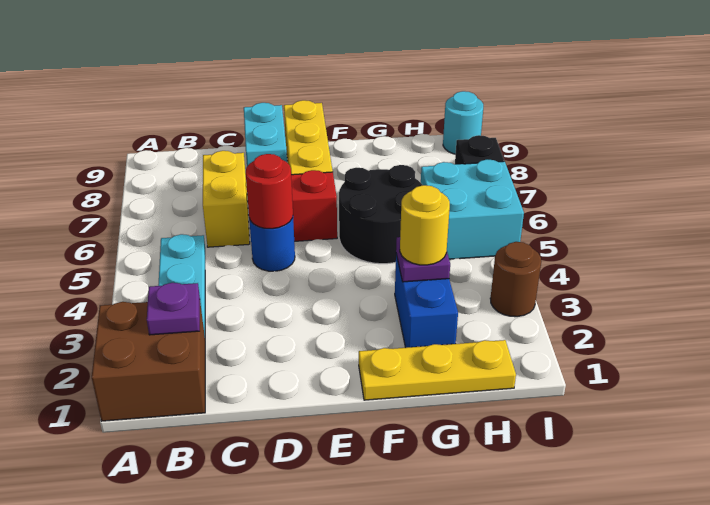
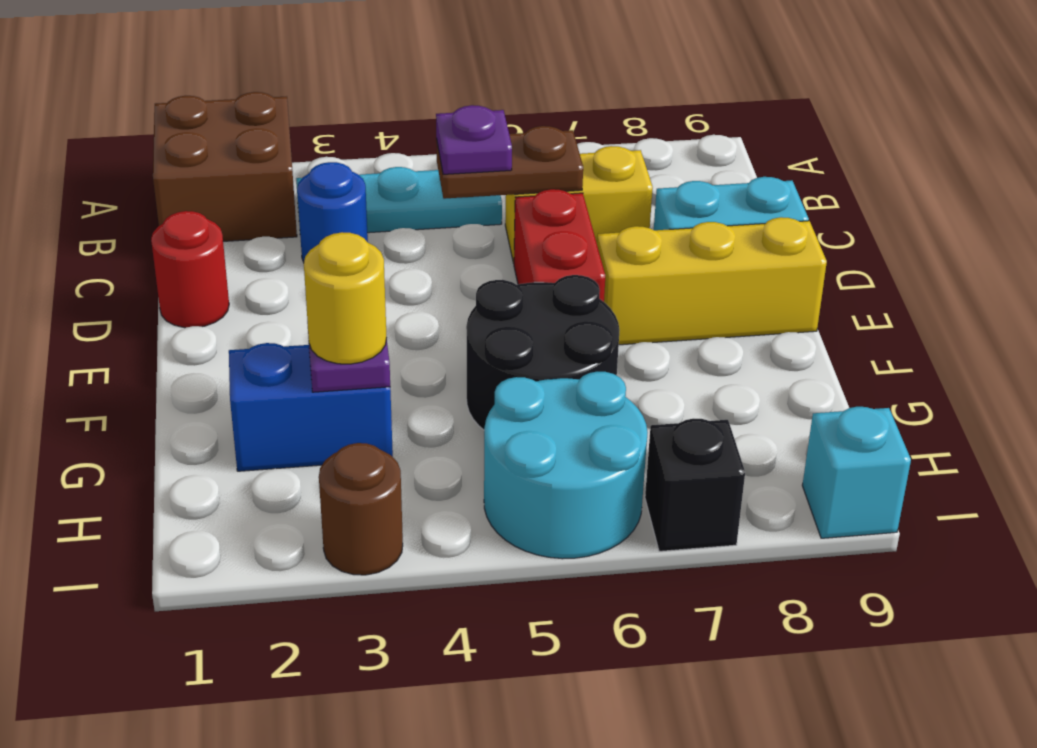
purple plate B2 level 2 -> purple plate C5 level 3
none -> brown plate C5:C6 level 2
blue round brick D5 level 1 -> blue round brick C3 level 1
red round brick D5 level 2 -> red round brick D1 level 1
yellow plate F1:H1 level 1 -> none
cyan brick H5:I6 level 1 -> cyan round brick H5:I6 level 1
cyan round brick I9 level 1 -> cyan brick I9 level 1

